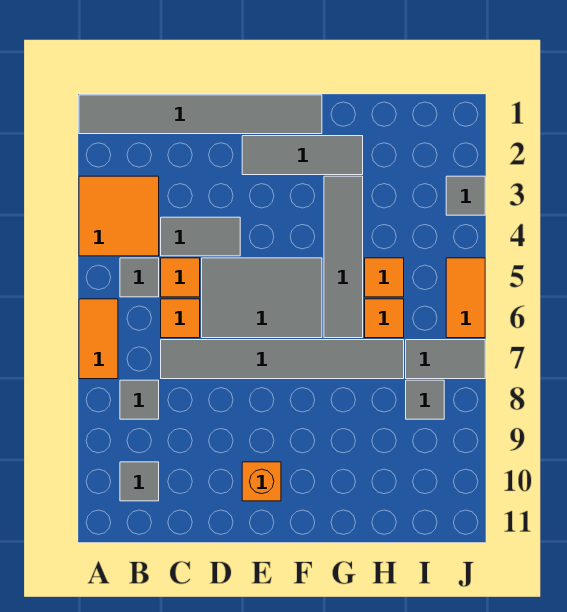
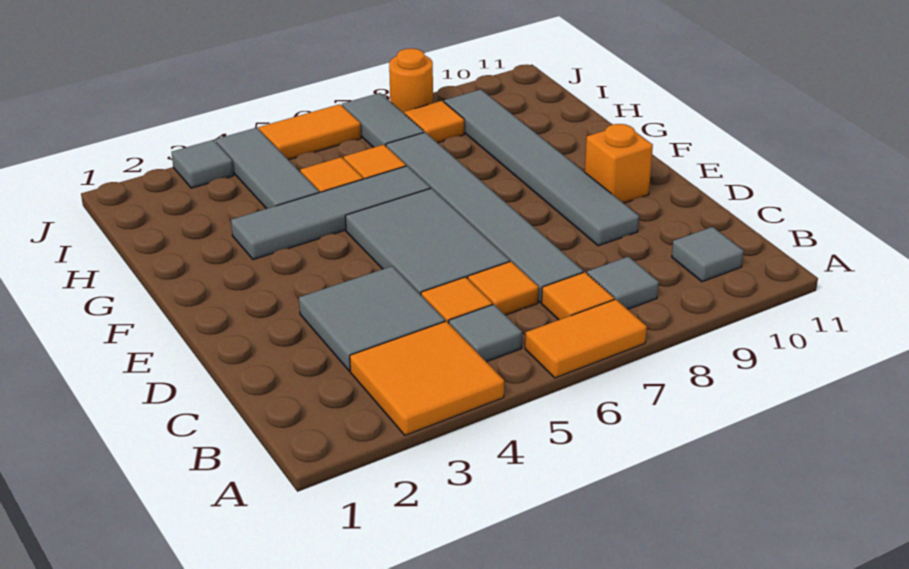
grey tile A1:F1 level 1 -> grey tile D9:I9 level 1
none -> orange tile B7 level 1
grey tile C4:D4 level 1 -> grey tile C3:D4 level 1
grey tile E2:G2 level 1 -> grey tile H4:J4 level 1
grey tile I8 level 1 -> orange tile I8 level 1
none -> orange round brick J8 level 1

